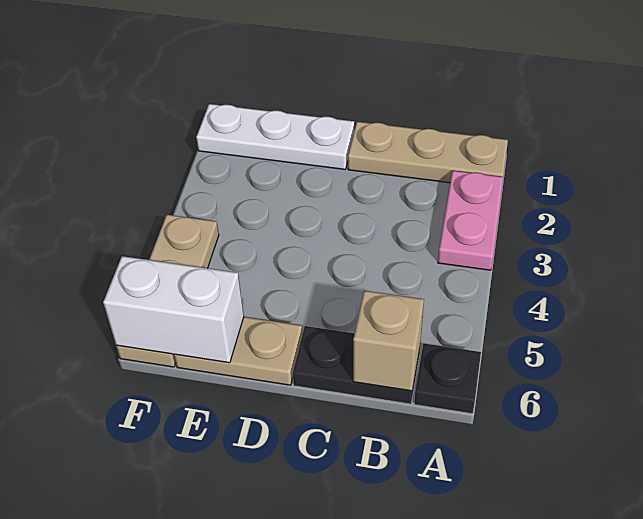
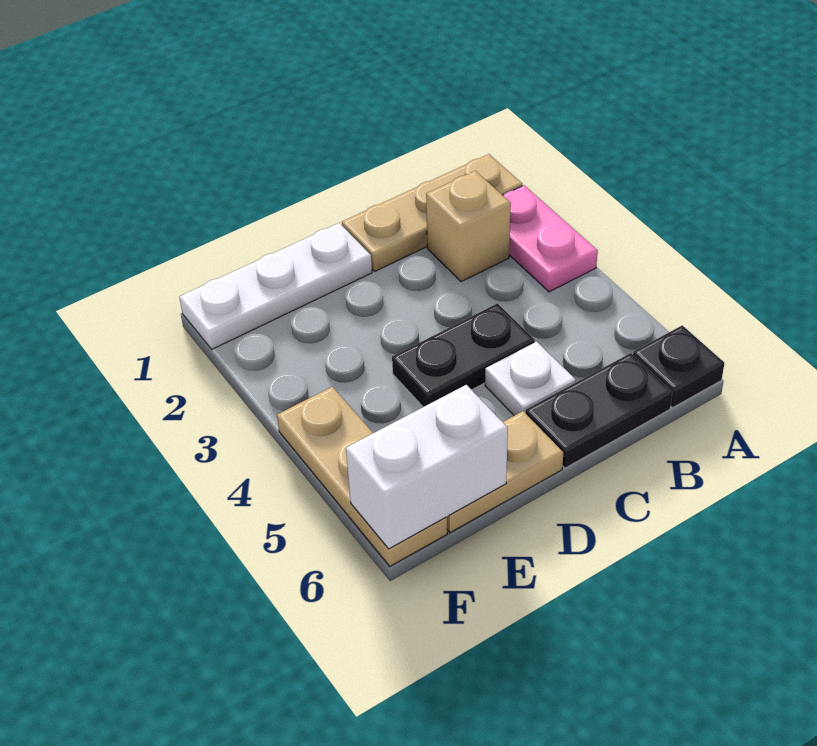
tan brick B6 level 2 -> tan brick B2 level 1
none -> black plate C4:D4 level 1
none -> white plate C5 level 1

